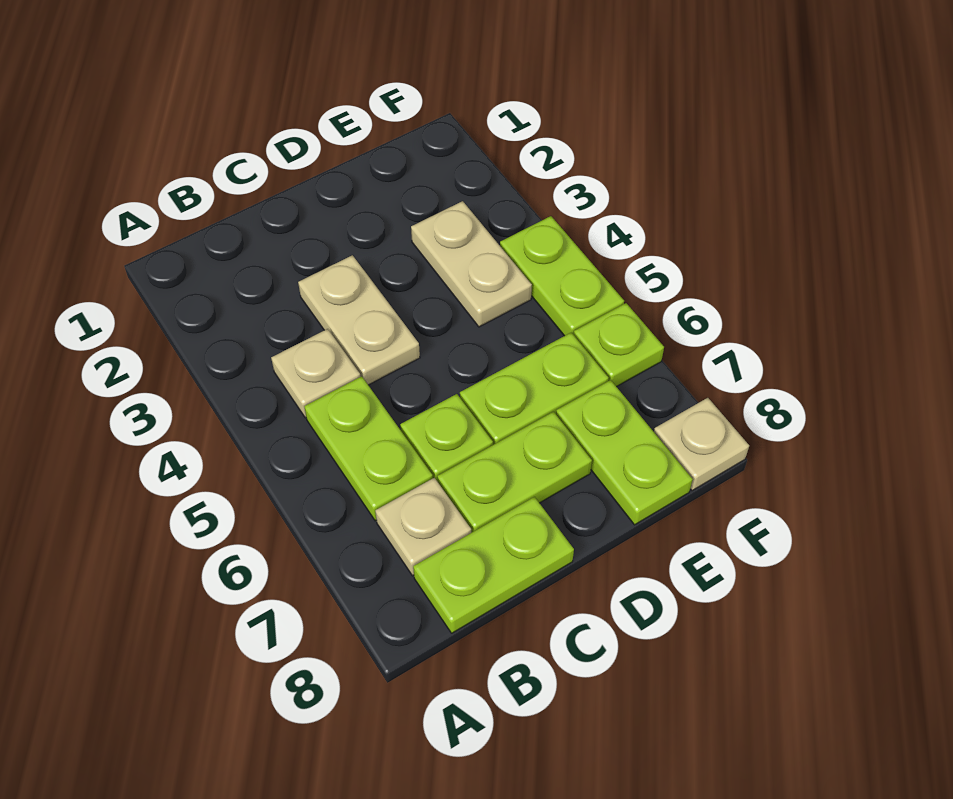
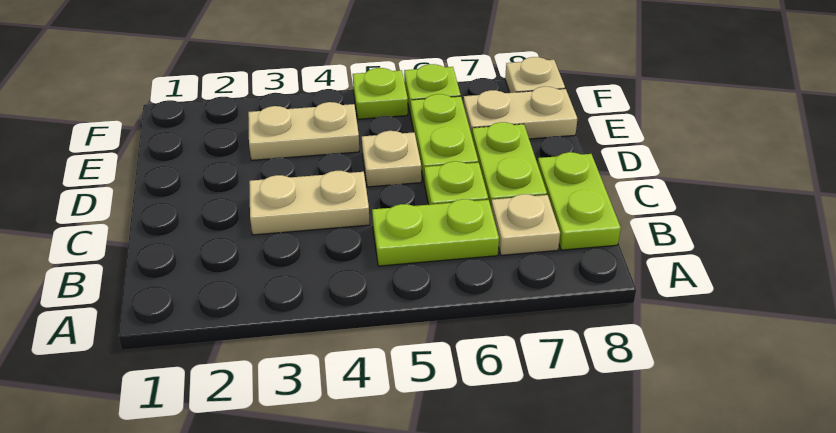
tan plate B4 level 1 -> tan plate D5 level 1
lime plate E7:E8 level 1 -> tan plate E7:E8 level 1
lime plate F4:F5 level 1 -> lime plate F5 level 1

